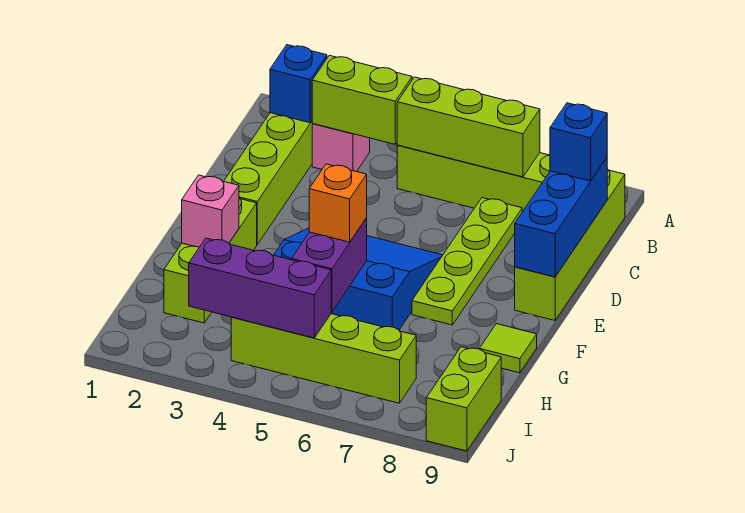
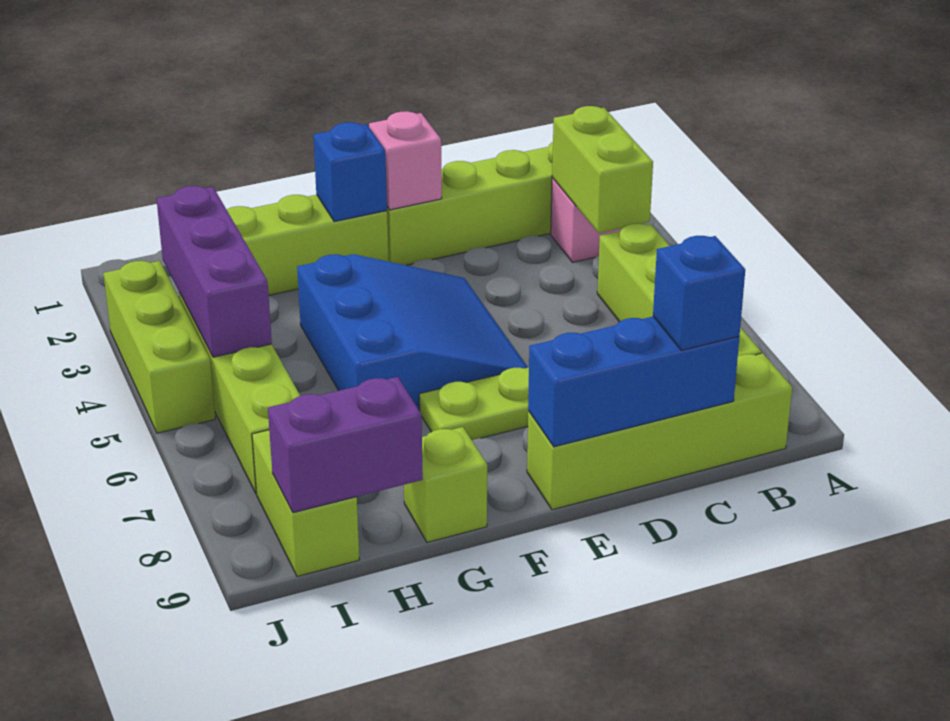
blue brick B2 level 2 -> blue brick F2 level 2
lime brick B5:B7 level 2 -> lime brick J3:J5 level 1
pink brick G2 level 2 -> pink brick E2 level 2
purple brick G5:H5 level 2 -> purple brick H9:I9 level 2
orange brick G5 level 3 -> none
lime tile G9 level 1 -> lime brick G9 level 1
lime brick I9:J9 level 1 -> lime brick I8:I9 level 1

